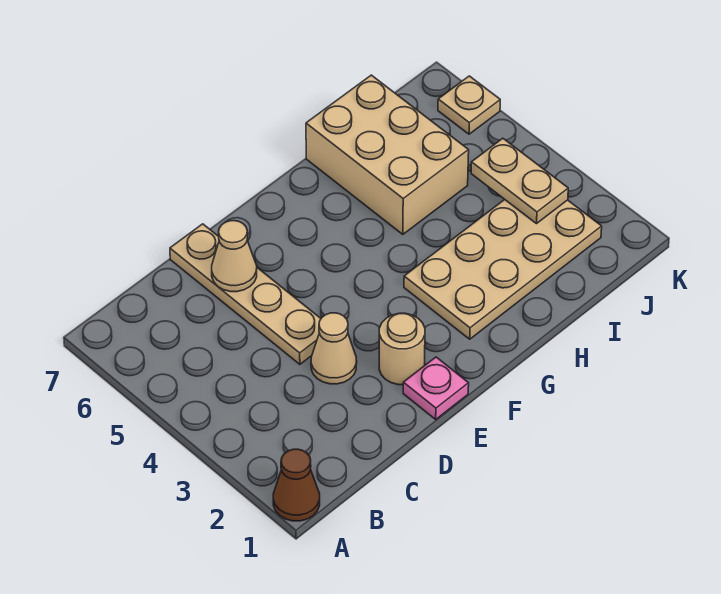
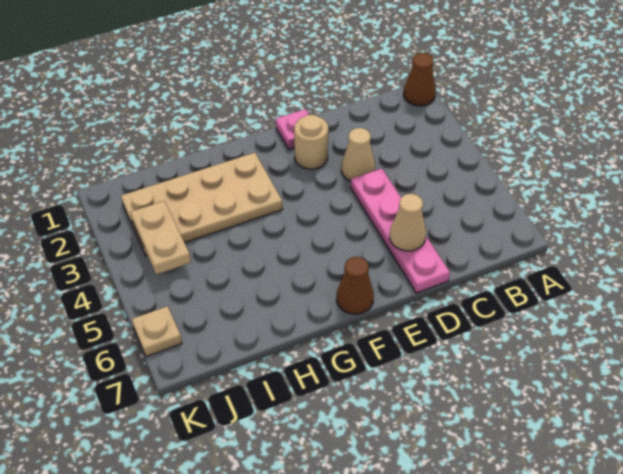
tan plate D4:D7 level 1 -> pink plate D4:D7 level 1
none -> brown cone F7 level 1
tan brick H5:I7 level 1 -> none

